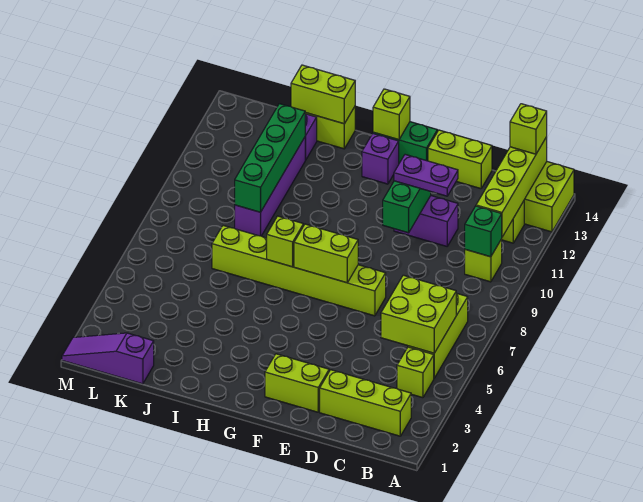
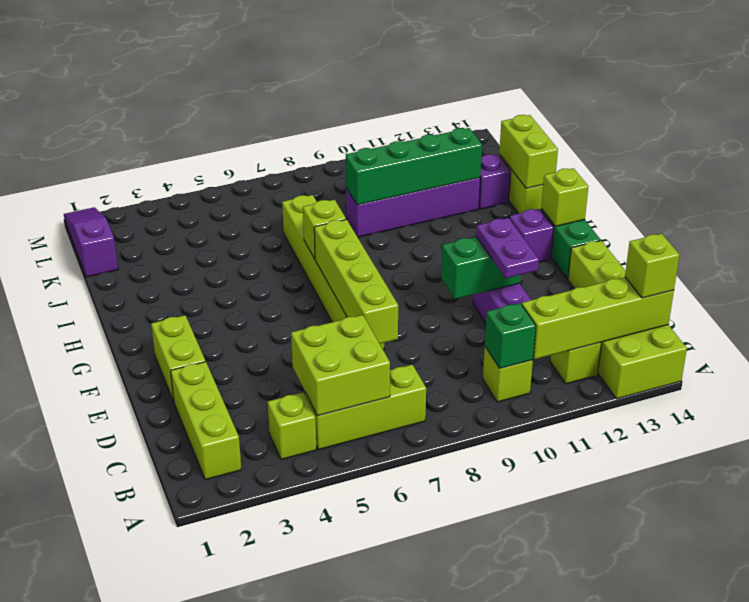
lime brick F7:G7 level 2 -> lime brick D7:G7 level 2

